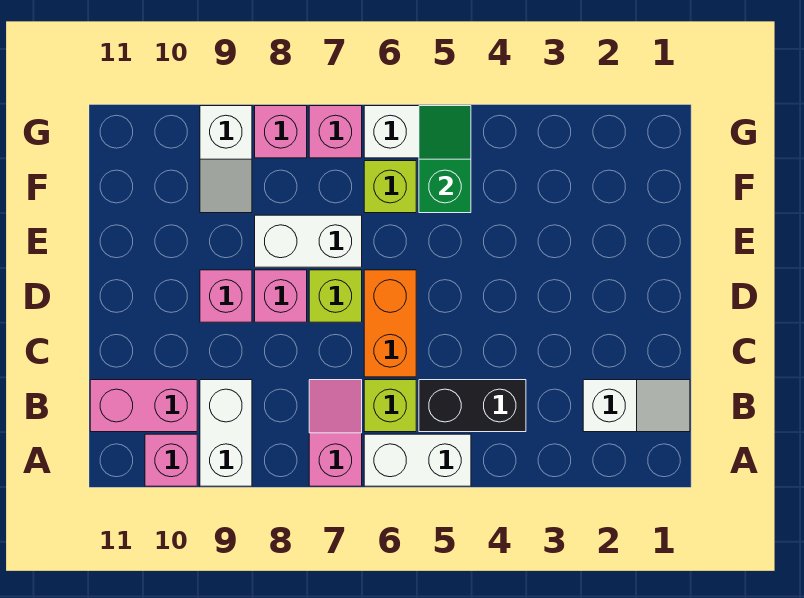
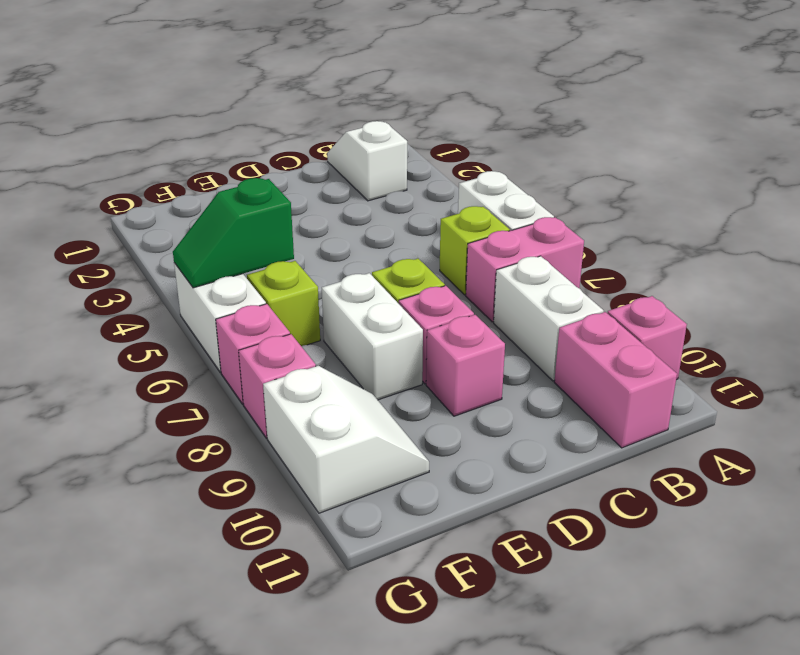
pink slope A7:B7 level 1 top A -> pink brick A7:B7 level 1
white brick A9:B9 level 1 -> white brick B8:B9 level 1
black brick B4:B5 level 1 -> none
orange brick C6:D6 level 1 -> none
white slope F9:G9 level 1 top G -> white slope F9:G10 level 1 top G

